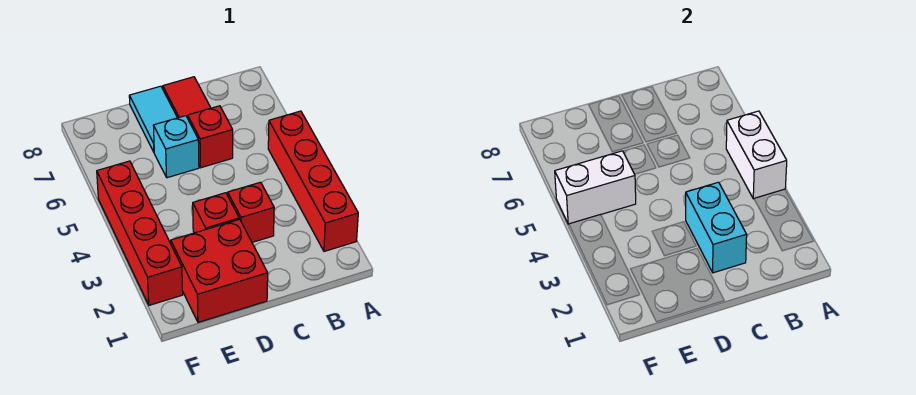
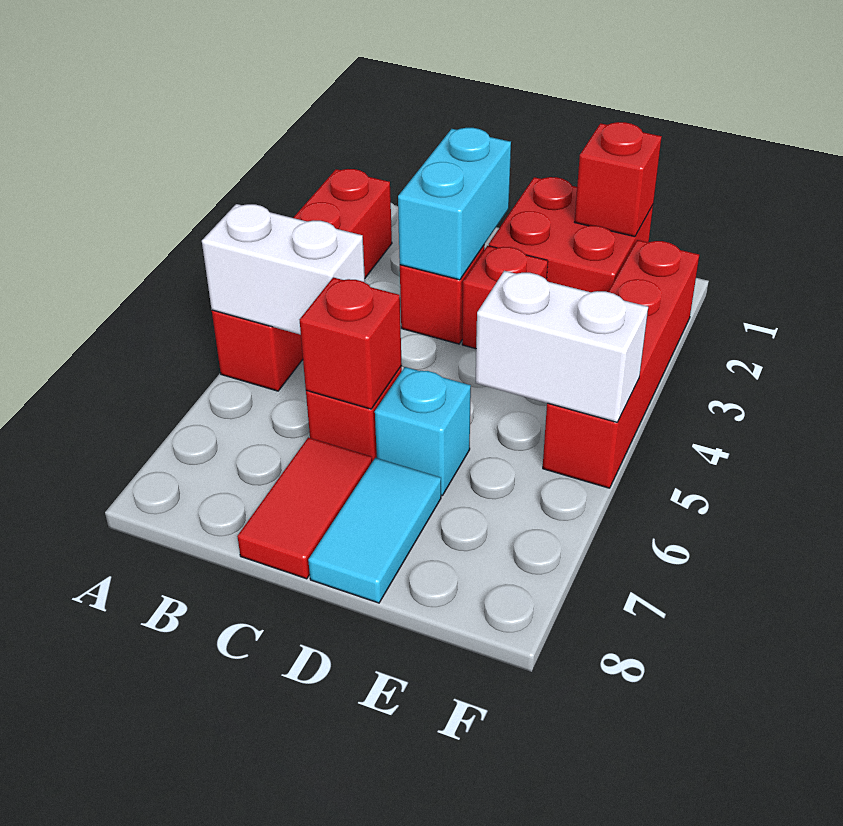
white brick A4:A5 level 2 -> white brick A5:B5 level 2
none -> red brick C6 level 2
none -> red brick E1 level 2

